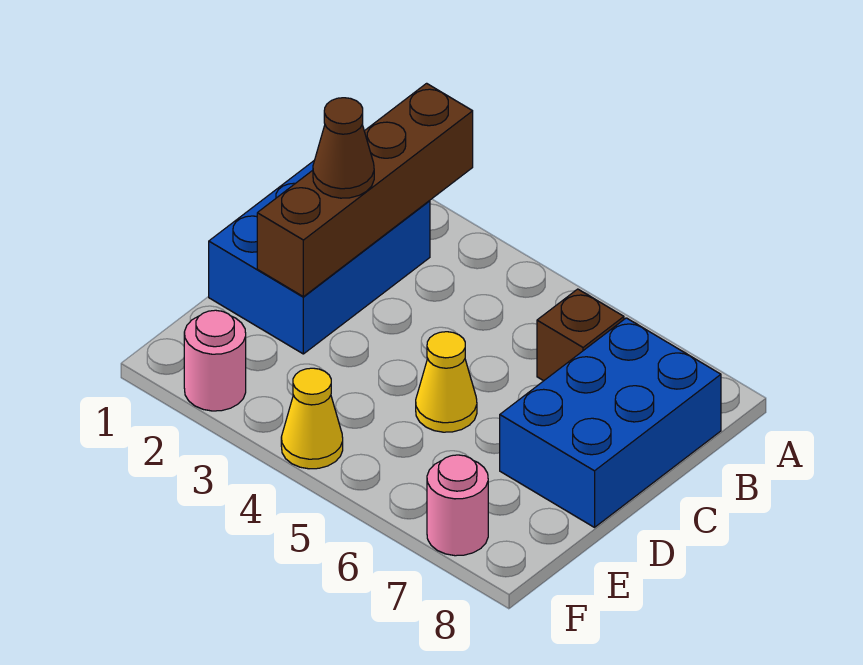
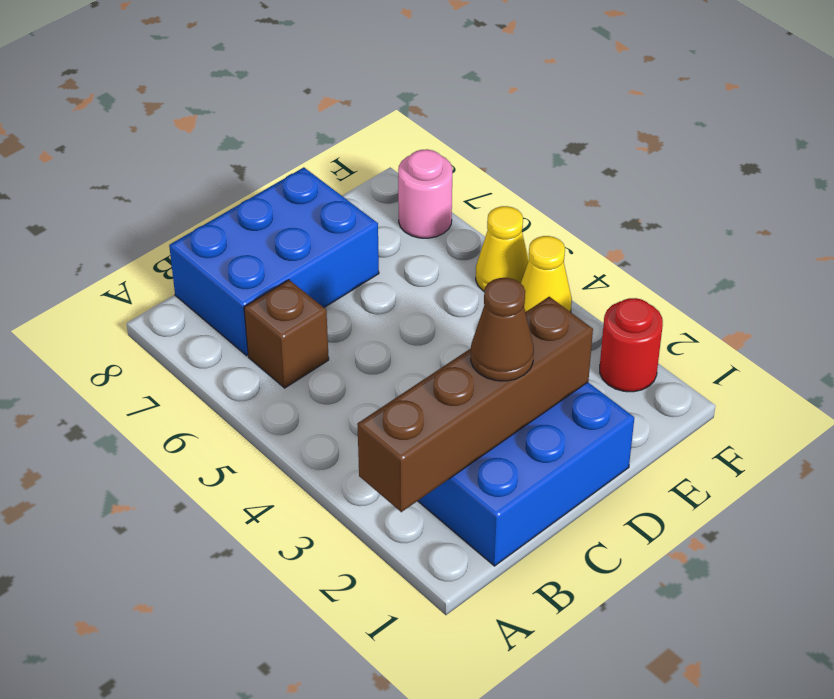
yellow cone D5 level 1 -> yellow cone F5 level 1
pink round brick F2 level 1 -> red round brick F2 level 1

